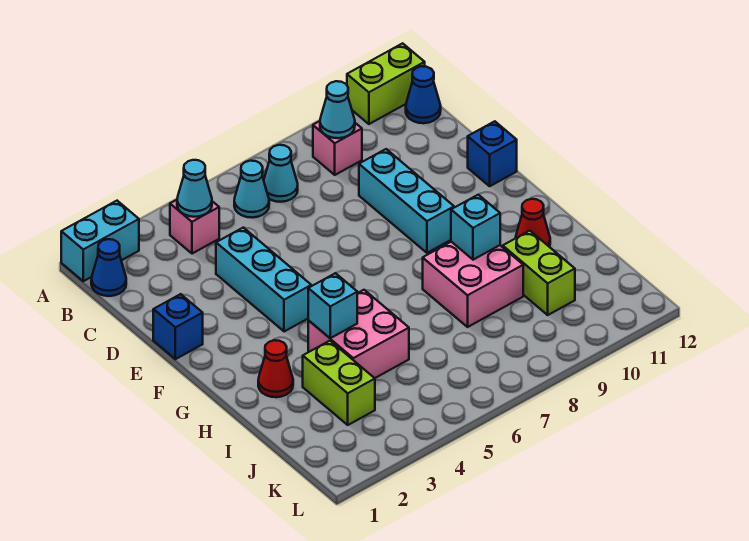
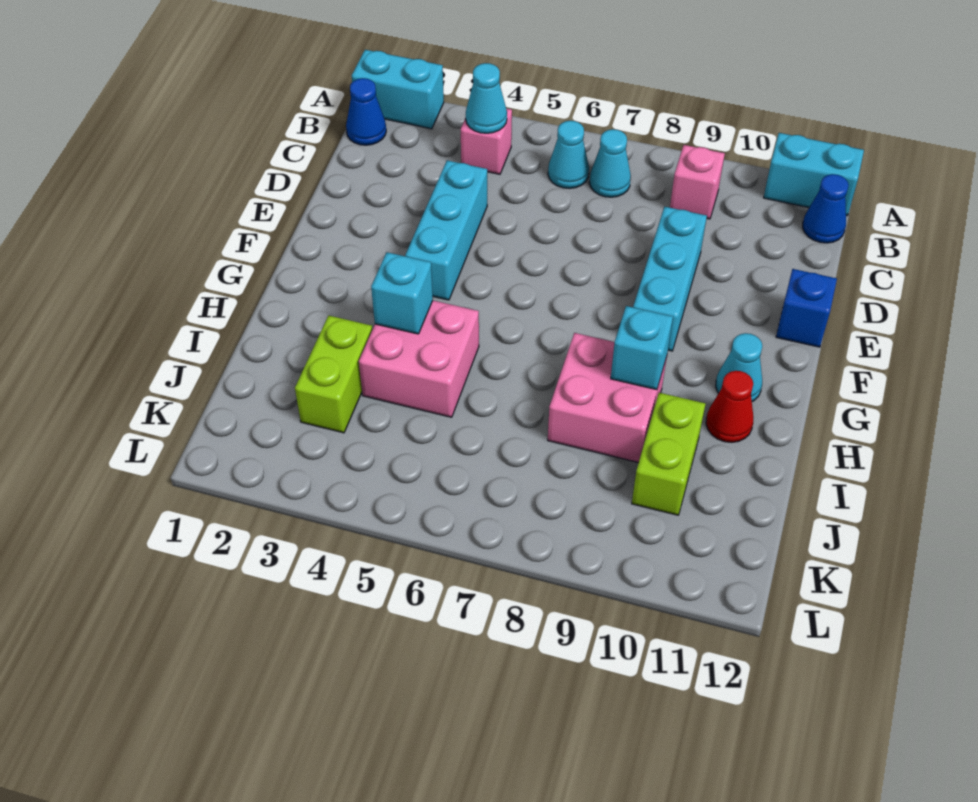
lime brick A11:A12 level 1 -> cyan brick A11:A12 level 1
cyan cone B9 level 2 -> cyan cone G11 level 1
blue brick E1 level 1 -> none
red cone H2 level 1 -> none

